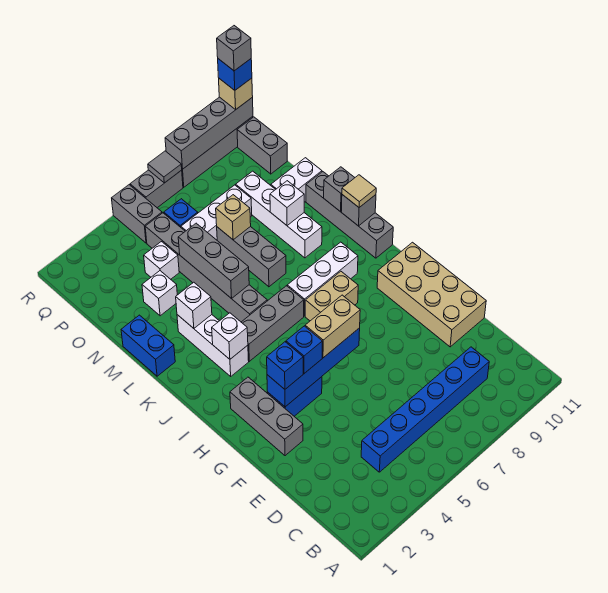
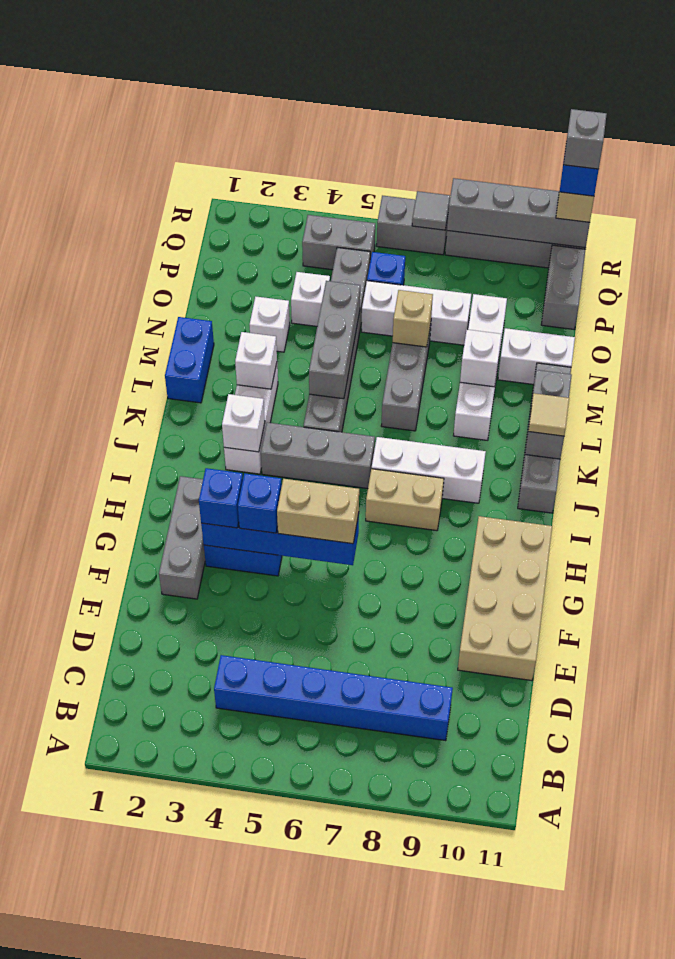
grey brick Q5:R5 level 1 -> grey brick Q4:Q5 level 1

